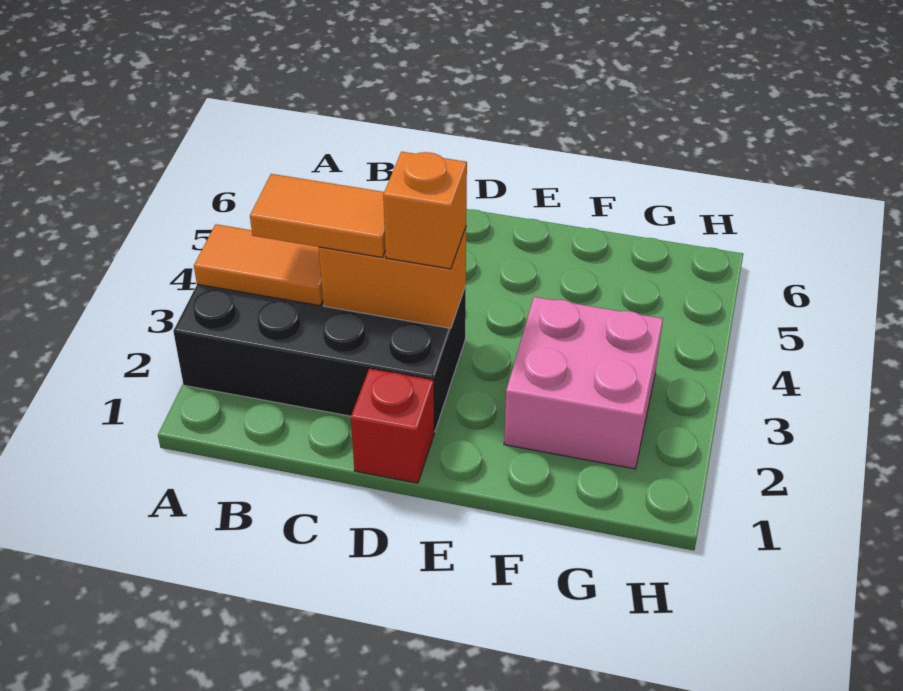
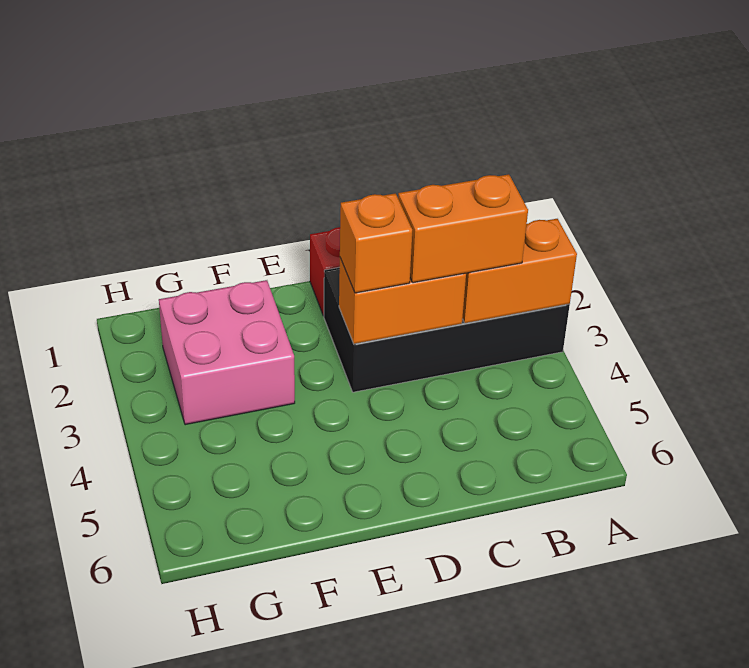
orange tile A3:B3 level 2 -> orange brick A3:B3 level 2
orange tile B3:C3 level 3 -> orange brick B3:C3 level 3

